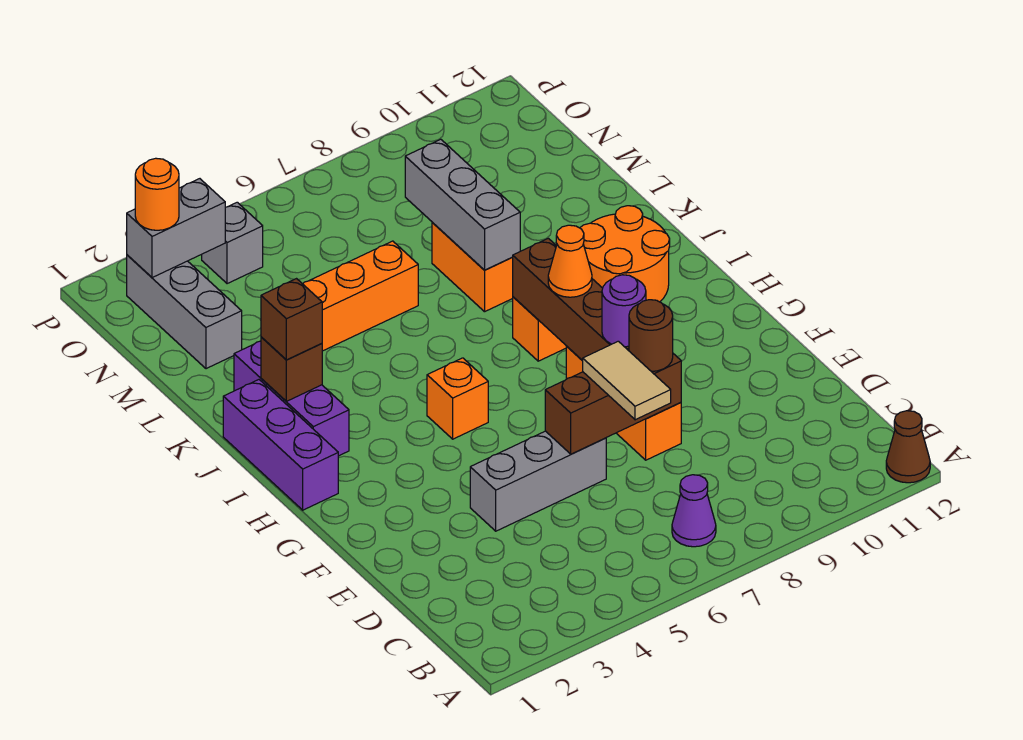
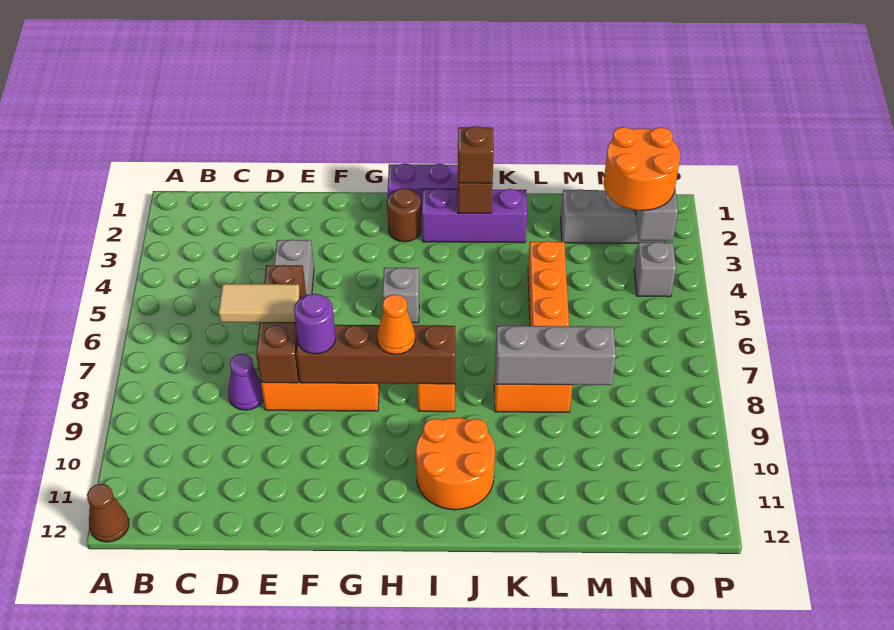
purple cone B7 level 1 -> purple cone D8 level 1
brown round brick E8 level 3 -> brown round brick H2 level 1
orange brick H5 level 1 -> grey brick H5 level 1
orange round brick O2 level 3 -> orange round brick N2:O3 level 3

